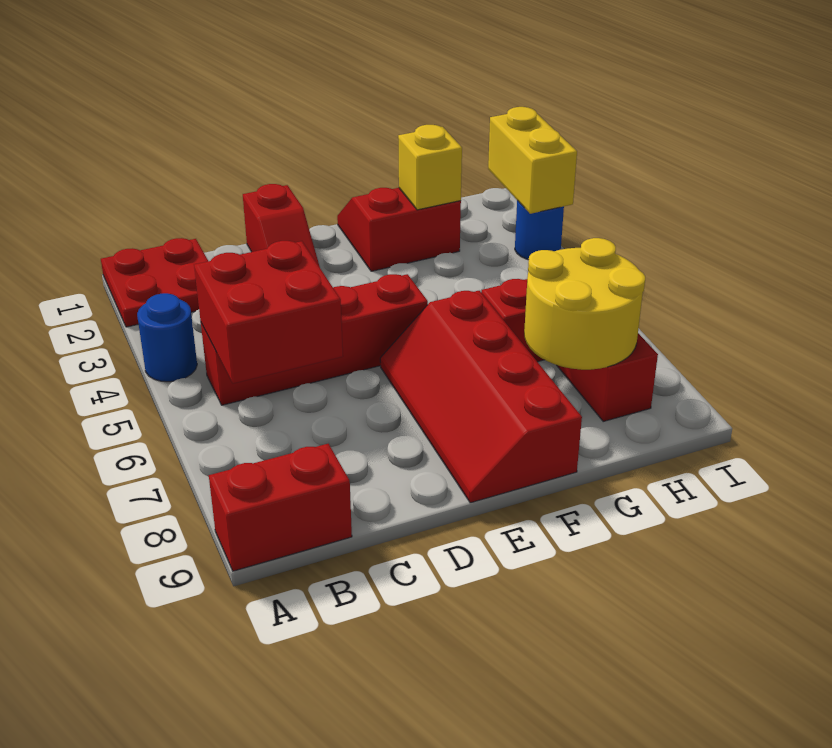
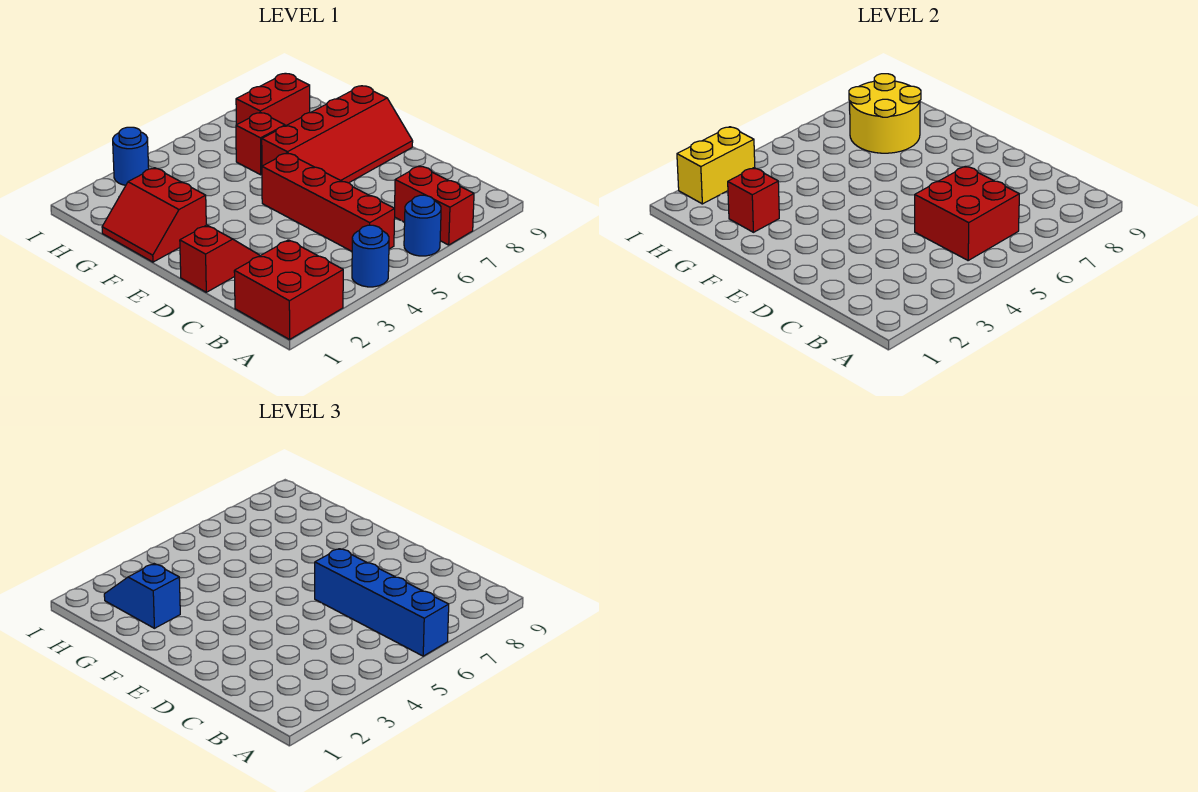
red plate A1:B2 level 1 -> red brick A1:B2 level 1
none -> blue round brick A6 level 1
none -> blue brick A6:D6 level 3
red brick A9:B9 level 1 -> red brick A7:B7 level 1
yellow brick G2 level 2 -> red brick G2 level 2
none -> blue slope G2:H2 level 3 top G

